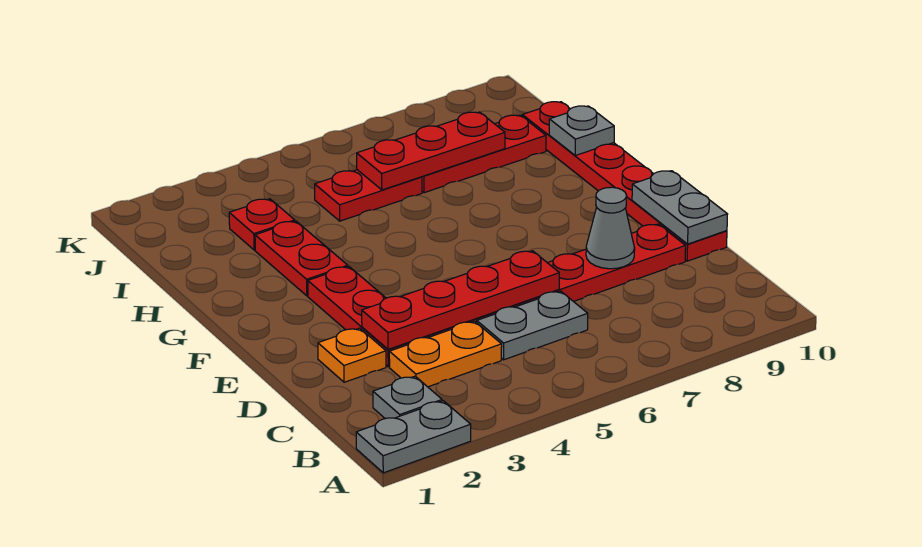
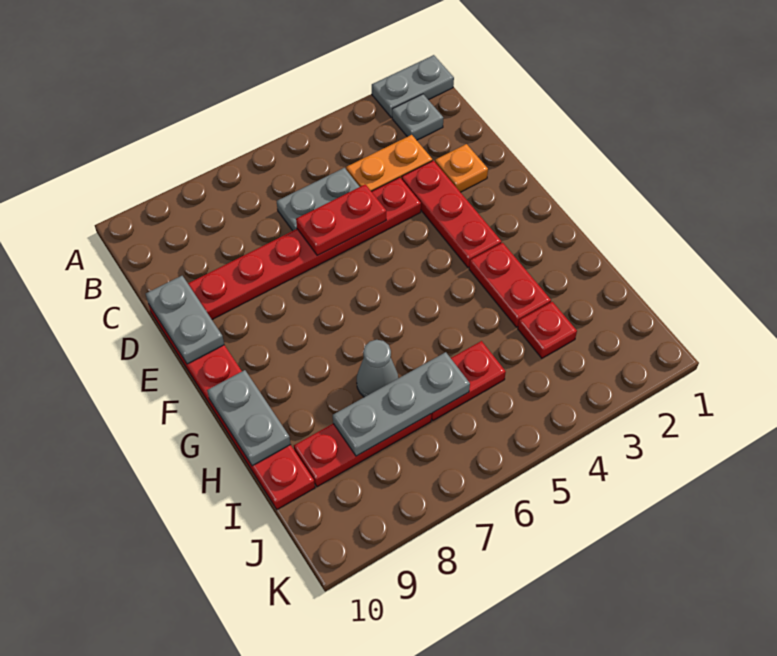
red plate D3:D6 level 2 -> red plate D5:D6 level 2
grey cone D8 level 2 -> grey cone H7 level 1
grey plate H10 level 2 -> grey plate G10:H10 level 2
red plate I6:I8 level 2 -> grey plate I6:I8 level 2

